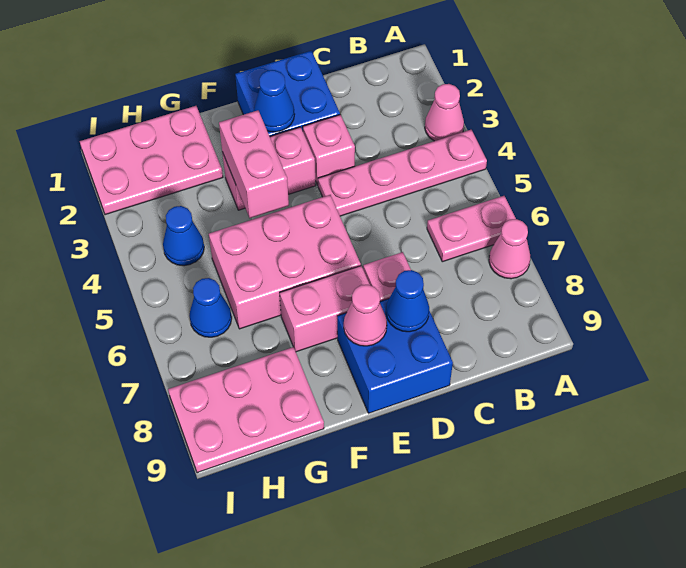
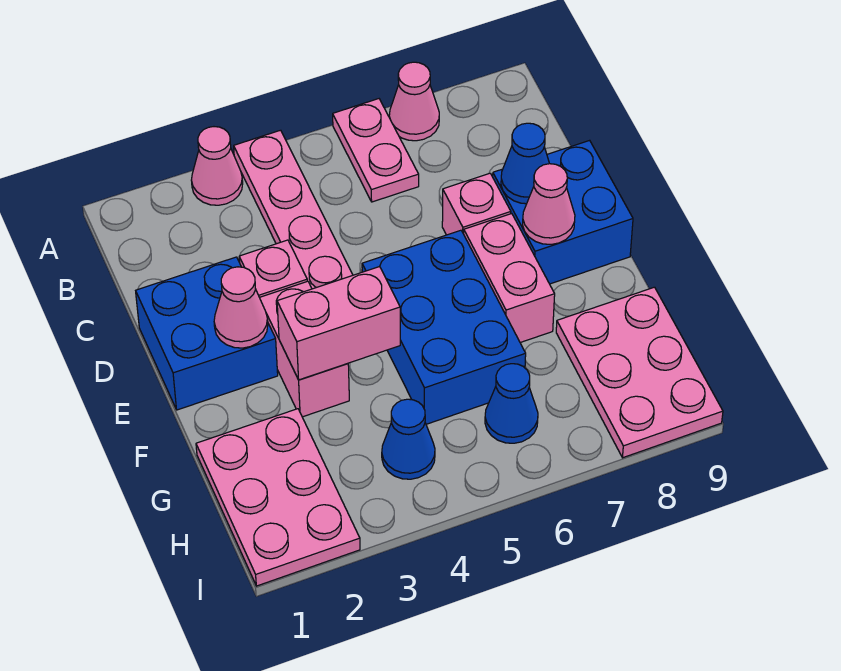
blue cone E2 level 2 -> pink cone E2 level 2
pink brick E5:G6 level 1 -> blue brick E5:G6 level 1

